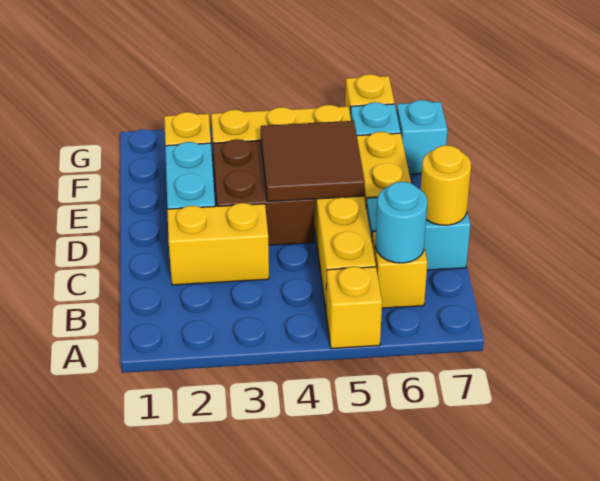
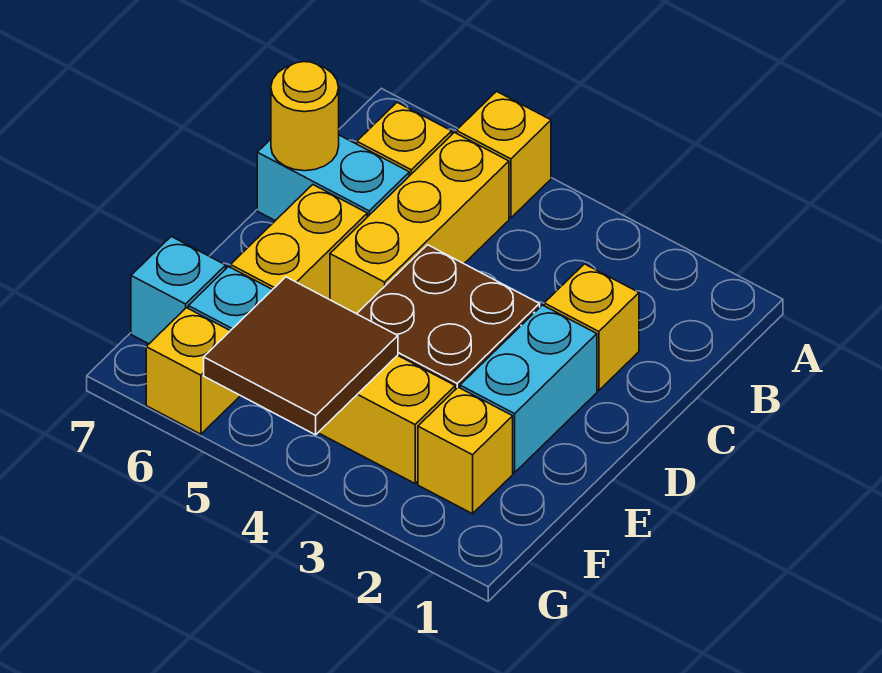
cyan round brick B6 level 2 -> none
yellow brick C2:C3 level 1 -> yellow brick C2 level 1
brown tile D4:E5 level 2 -> brown tile F4:G5 level 2

